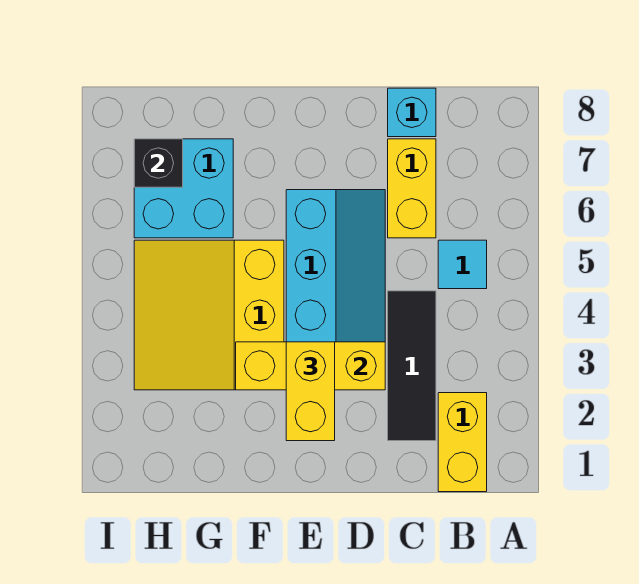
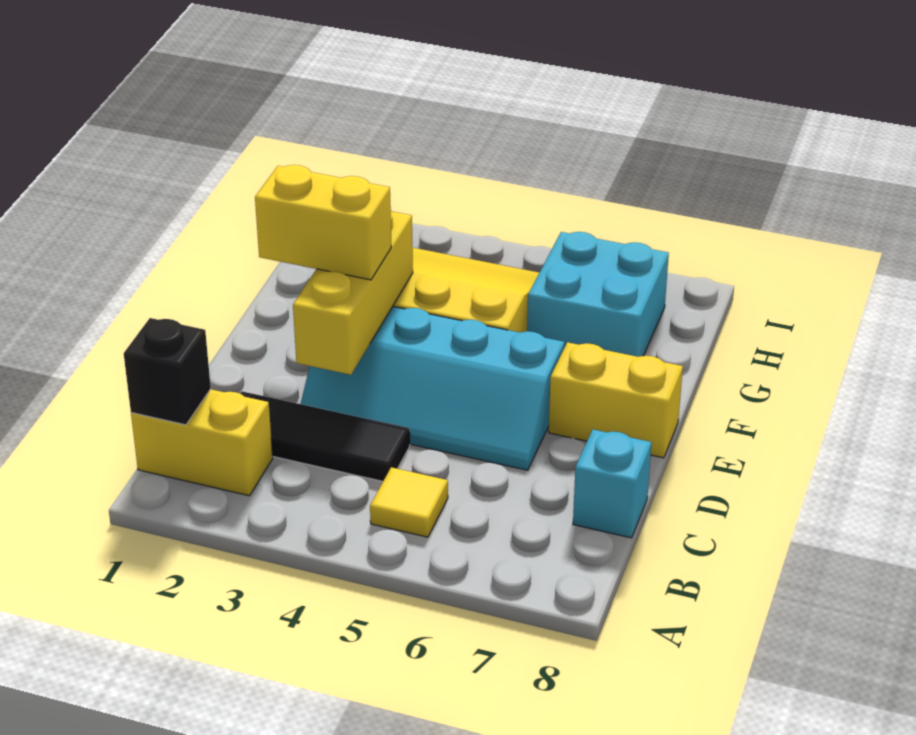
cyan tile B5 level 1 -> yellow tile B5 level 1
yellow brick C6:C7 level 1 -> yellow brick E7:E8 level 1
black brick H7 level 2 -> black brick B1 level 2

